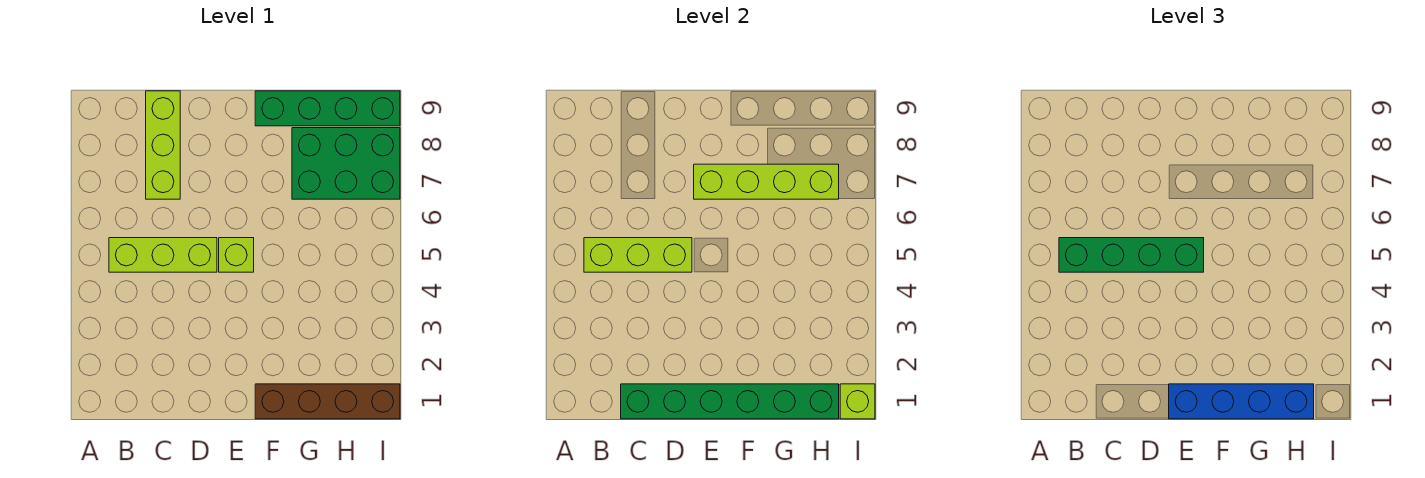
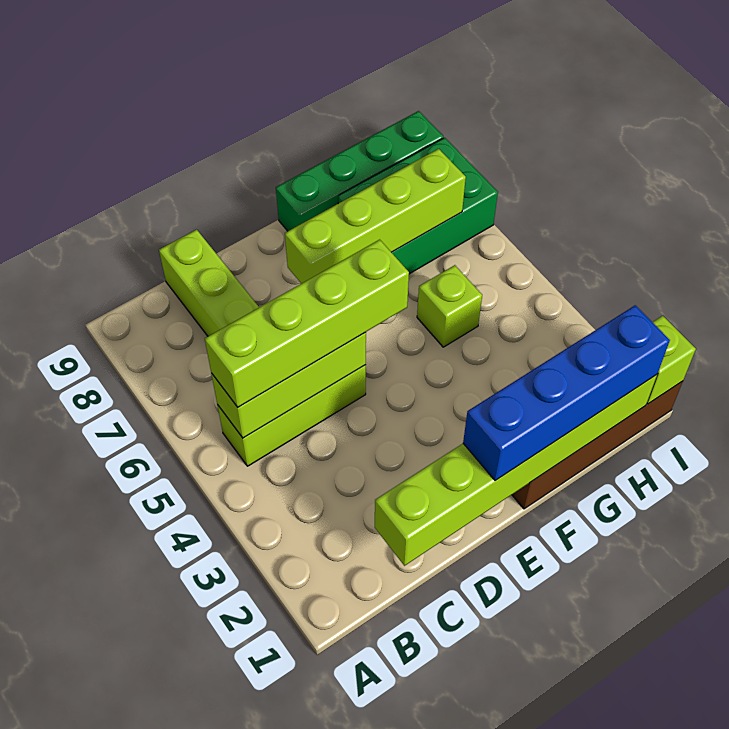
green brick B5:E5 level 3 -> lime brick B5:E5 level 3
green brick C1:H1 level 2 -> lime brick C1:H1 level 2
lime brick E5 level 1 -> lime brick G5 level 1

